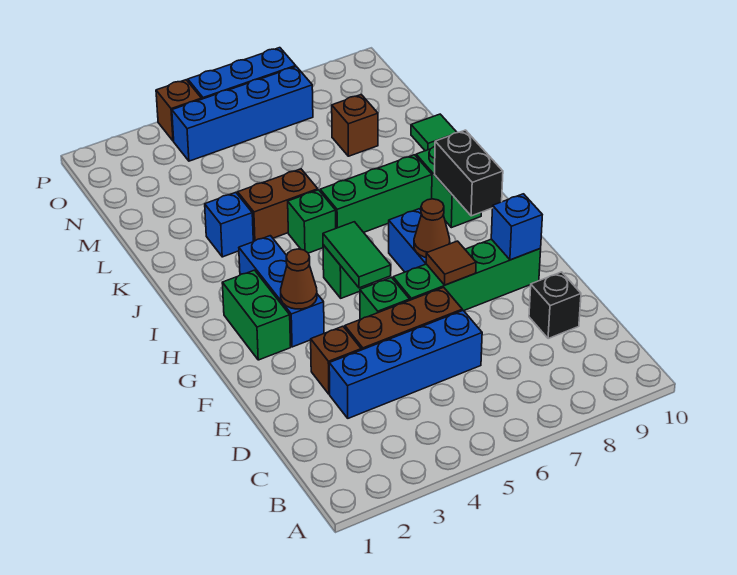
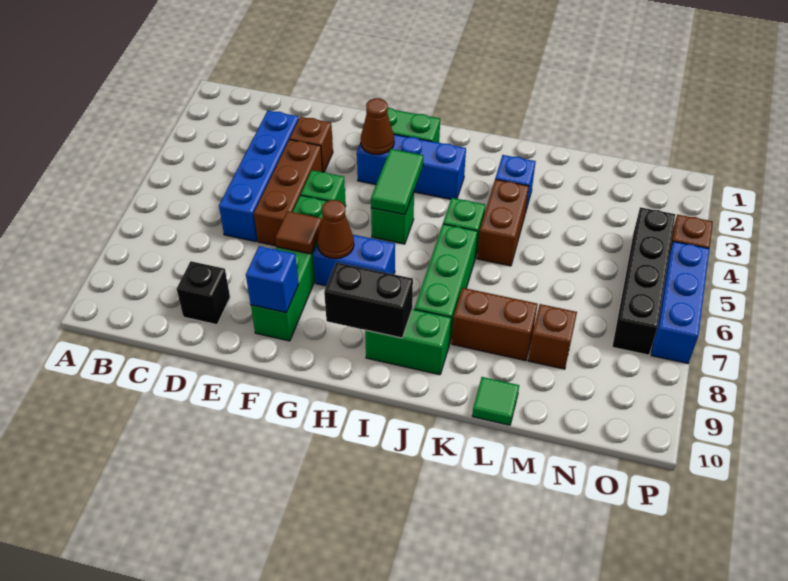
green tile G5:H5 level 2 -> green tile H4:H5 level 2
none -> brown brick K8:L8 level 1
blue brick O4:O7 level 1 -> black brick O4:O7 level 1

